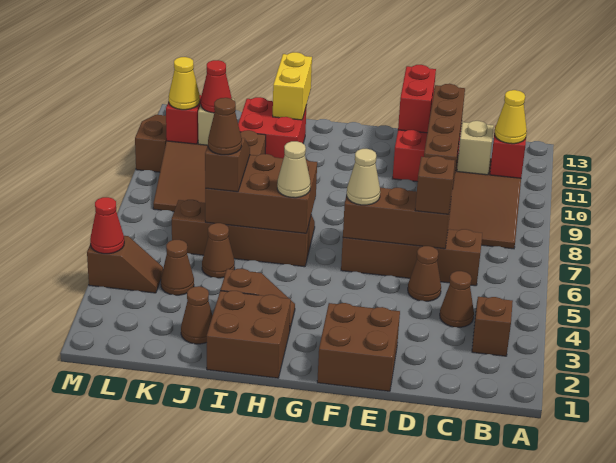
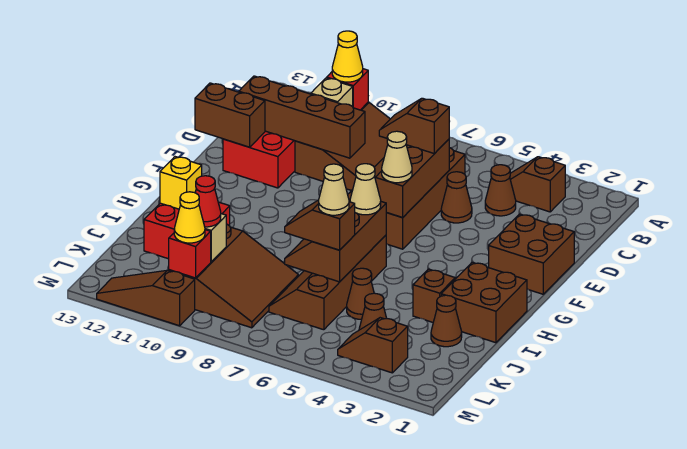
red brick E12:E13 level 2 -> brown brick E12:E13 level 2
brown brick H6:J7 level 2 -> brown slope H6:J7 level 2 top 6
yellow brick I12:I13 level 2 -> yellow brick I12 level 2
brown cone J6 level 4 -> tan cone J6 level 4
brown slope L4:M4 level 1 top M -> brown slope L3:L4 level 1 top 3
red cone M4 level 2 -> none

